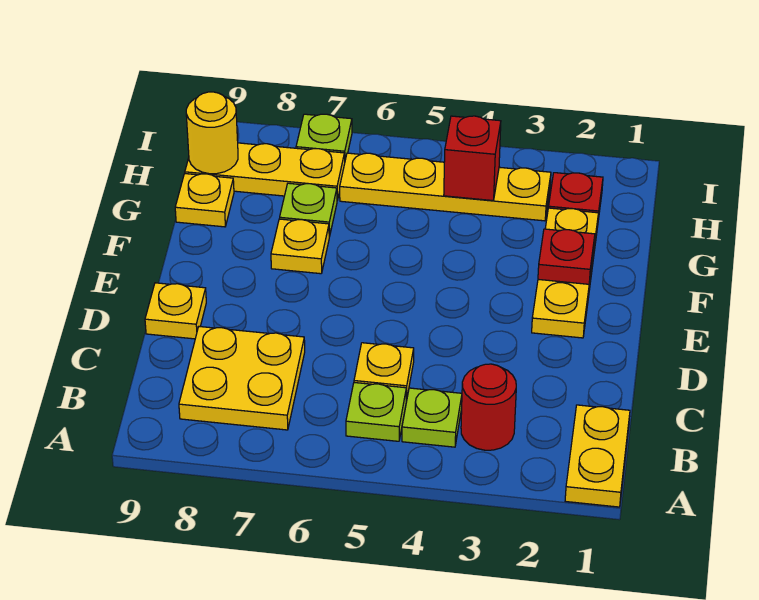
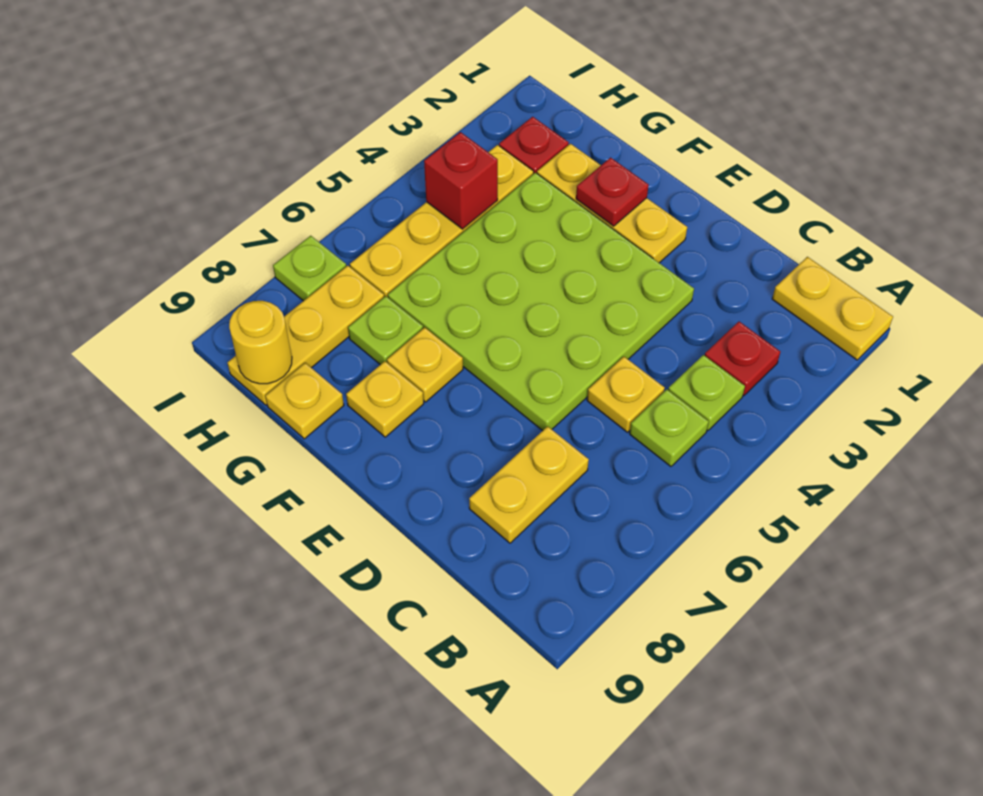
red round brick B3 level 1 -> red plate B3 level 1
yellow plate B7:C8 level 1 -> yellow plate C7:C8 level 1
none -> lime plate D3:G6 level 1
yellow plate D9 level 1 -> yellow plate F8 level 1

